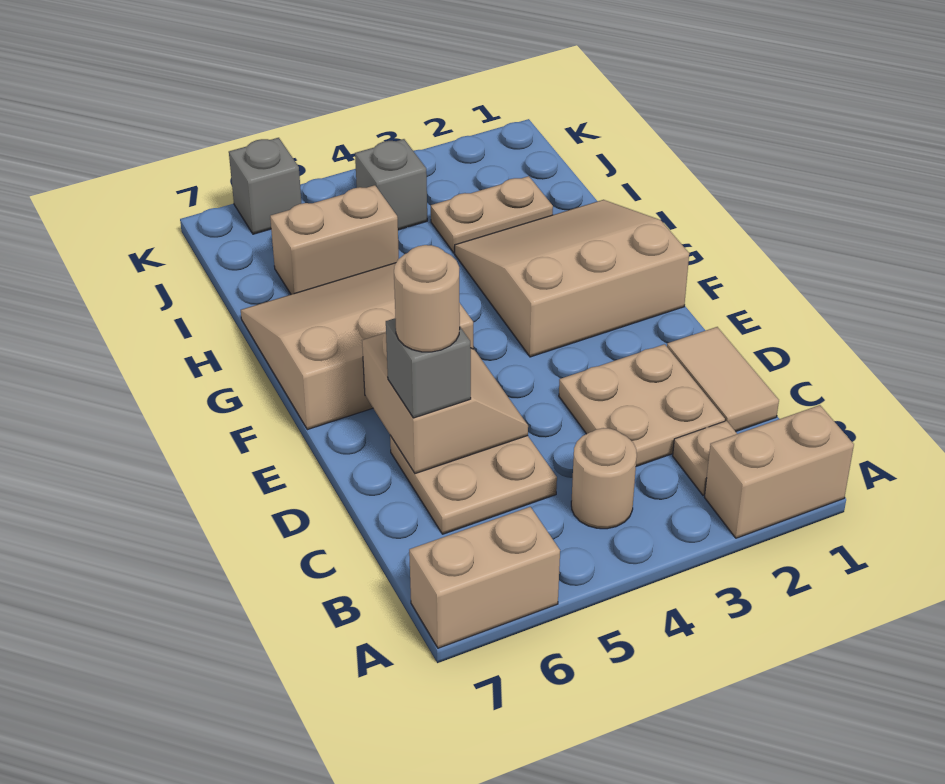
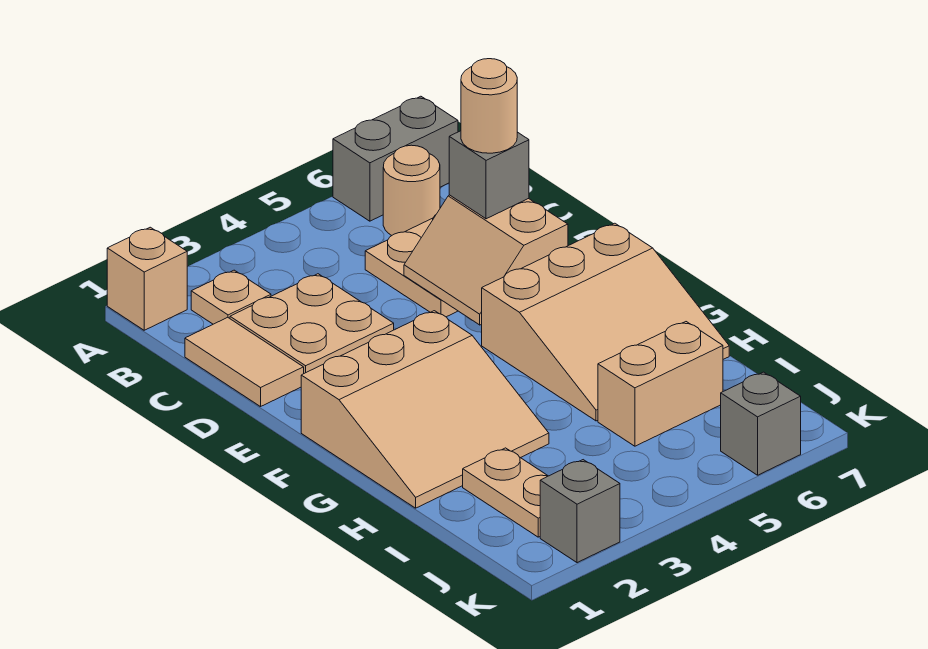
tan brick A1:A2 level 1 -> tan brick A1 level 1
tan brick A6:A7 level 1 -> grey brick A6:A7 level 1
tan round brick B4 level 1 -> tan round brick B6 level 1
tan plate I2:I3 level 1 -> tan plate I2:J2 level 1
grey brick J4 level 1 -> grey brick K2 level 1

